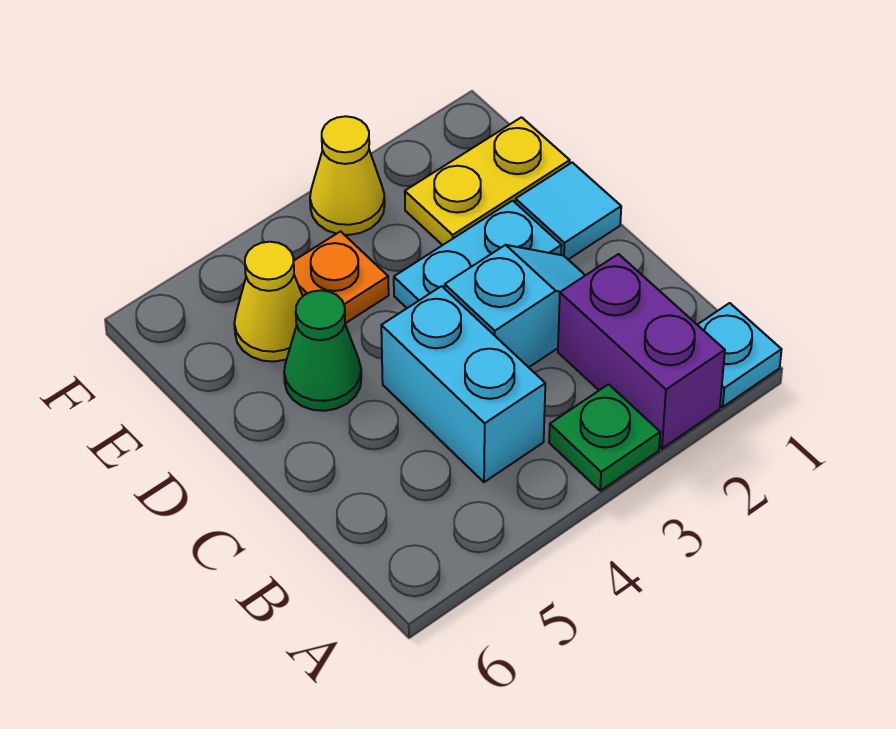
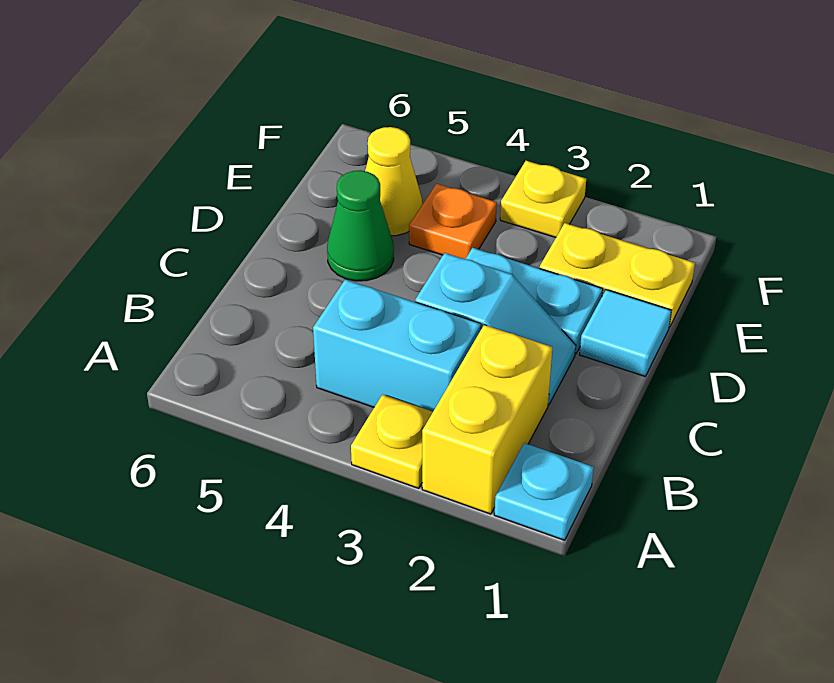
purple brick A2:B2 level 1 -> yellow brick A2:B2 level 1
green plate A3 level 1 -> yellow plate A3 level 1
cyan brick B4:C4 level 1 -> cyan brick B3:B4 level 1
yellow cone F3 level 1 -> yellow plate F3 level 1

